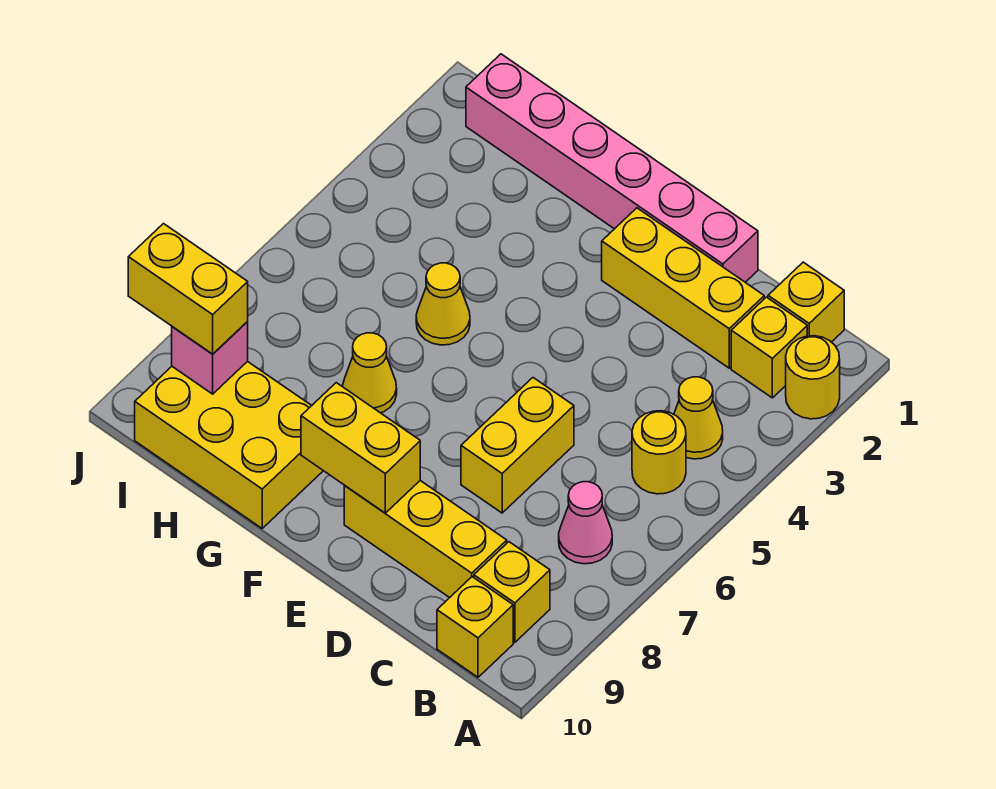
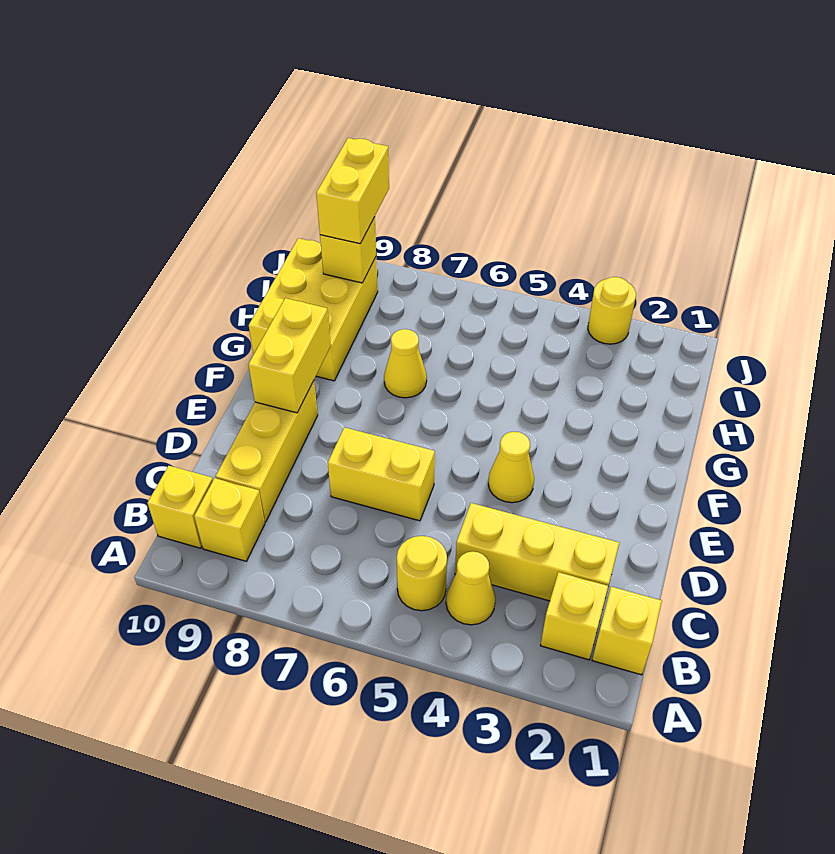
yellow round brick A2 level 1 -> yellow round brick J3 level 1
pink cone B7 level 1 -> none
yellow brick C2:E2 level 1 -> yellow brick C2:C4 level 1
pink brick D1:I1 level 1 -> none
yellow cone G5 level 1 -> yellow cone E4 level 1
pink brick I9 level 2 -> yellow brick I9 level 2

